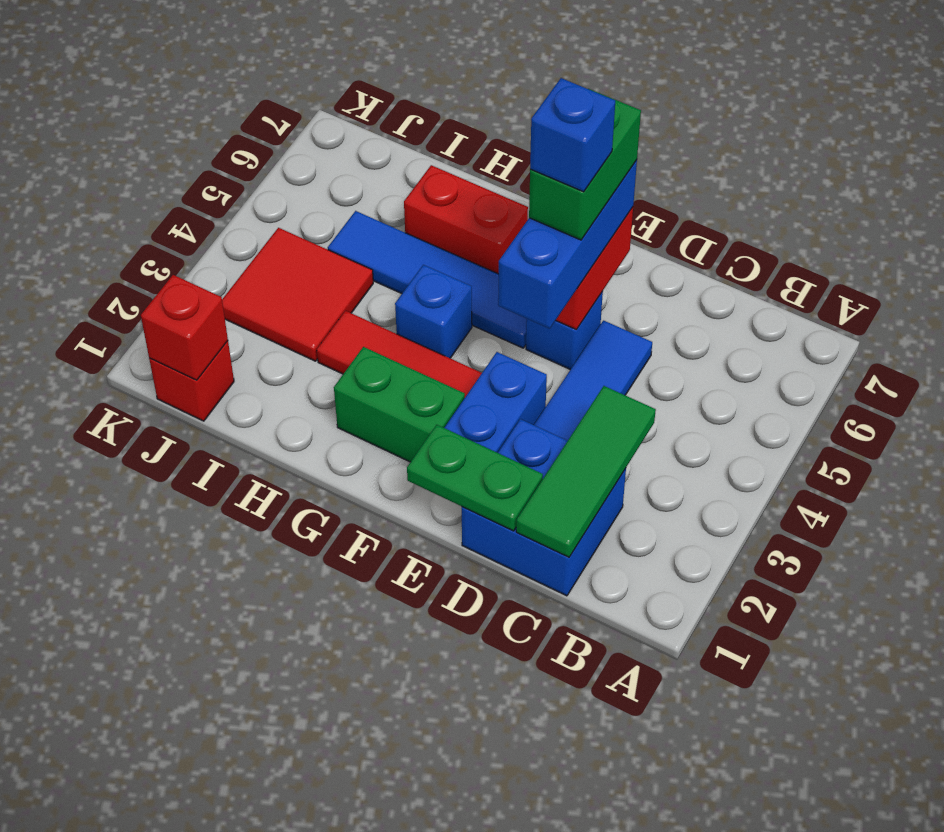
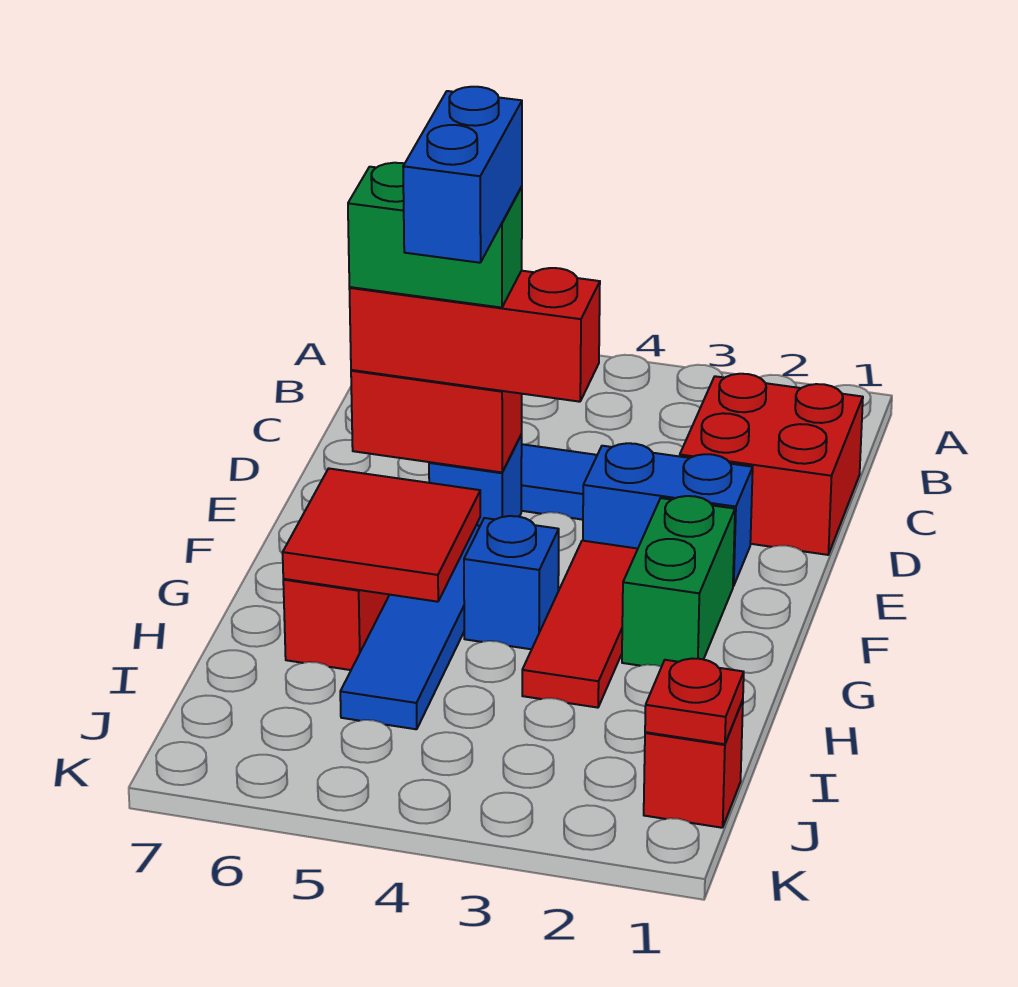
blue brick C1:D2 level 1 -> red brick C1:D2 level 1
green tile C1:C3 level 2 -> none
green plate D1:E1 level 2 -> none
blue brick E4:E6 level 3 -> red brick E4:E6 level 3
blue brick E5 level 5 -> blue brick E5:F5 level 5
red tile I3:J4 level 1 -> red tile G5:H6 level 2
red brick J1 level 2 -> red plate J1 level 2

